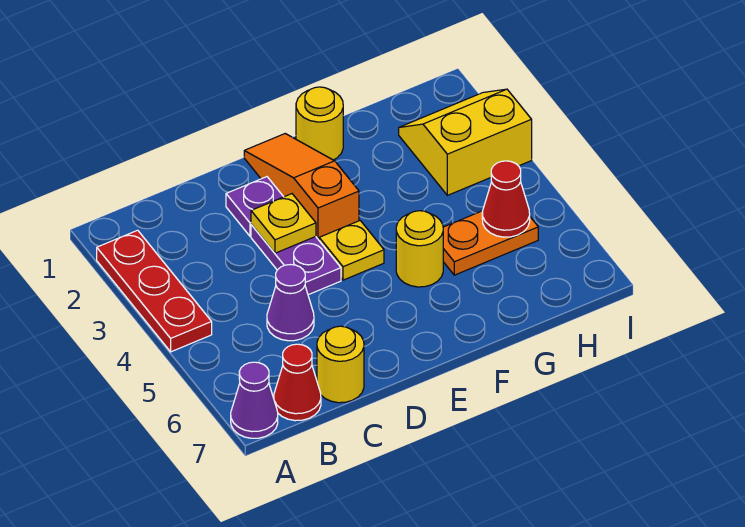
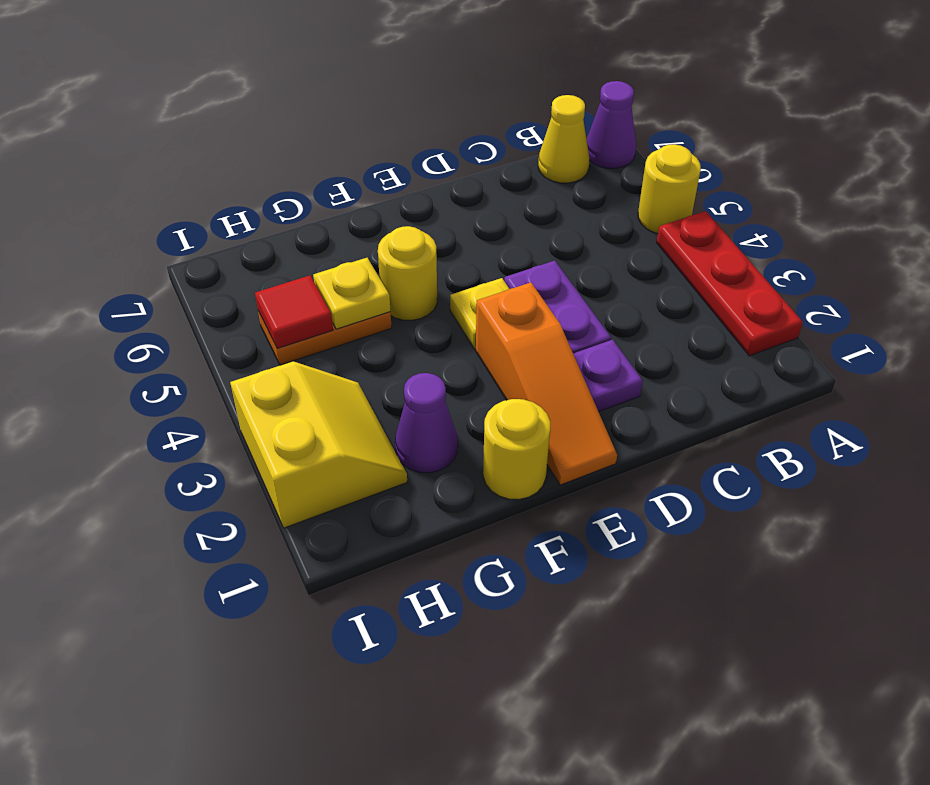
red cone B7 level 1 -> yellow cone B7 level 1
purple cone C5 level 1 -> purple cone G2 level 1
yellow round brick C7 level 1 -> yellow round brick A5 level 1
yellow plate D3 level 2 -> yellow plate G5 level 2
yellow slope H2:I3 level 1 top 3 -> yellow slope H2:I3 level 1 top I
red cone H5 level 2 -> red tile H5 level 2

